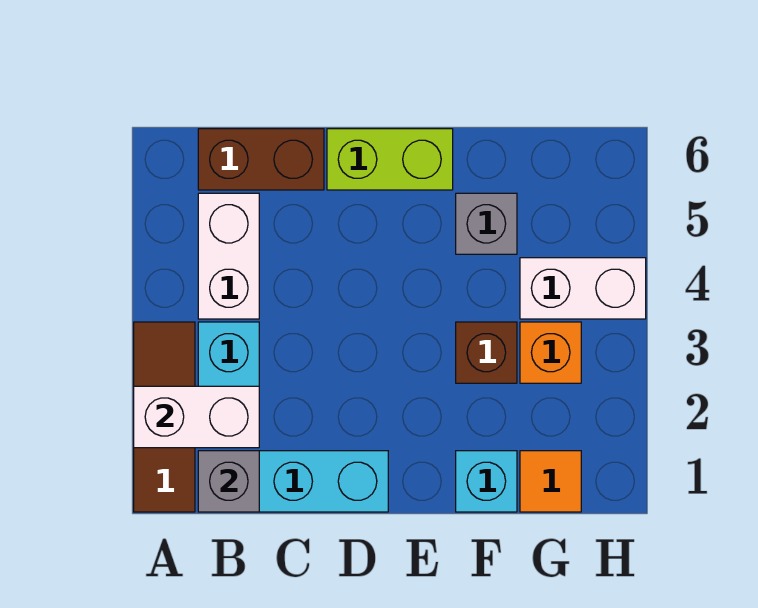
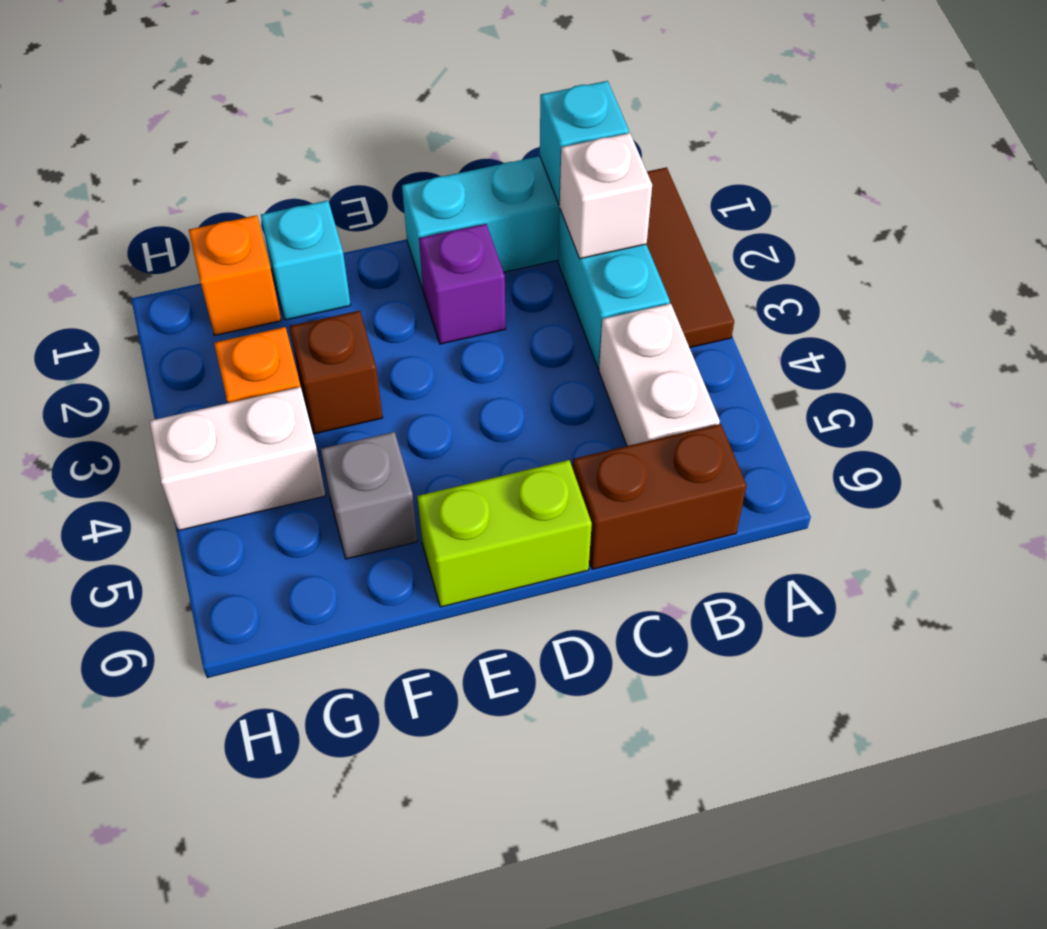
white brick A2:B2 level 2 -> white brick B2 level 2
grey brick B1 level 2 -> cyan brick B1 level 2
none -> purple brick D2 level 1
orange tile G1 level 1 -> orange brick G1 level 1

